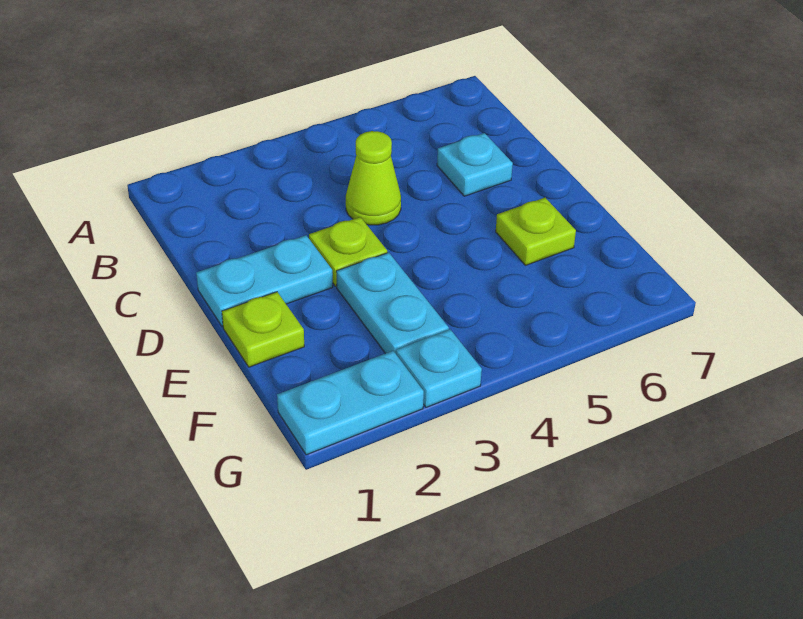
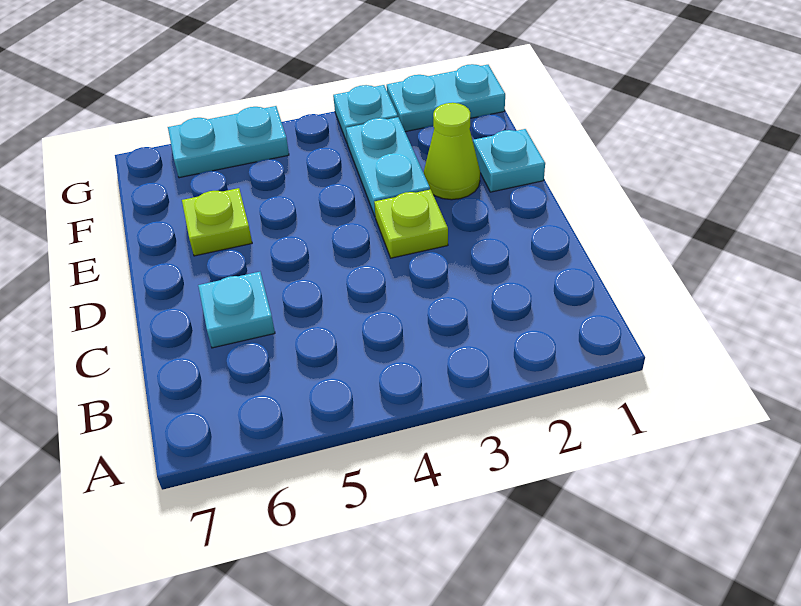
lime cone C4 level 1 -> lime cone E2 level 1
cyan plate D1:D2 level 1 -> cyan plate G5:G6 level 1
lime plate E1 level 1 -> cyan plate E1 level 1

